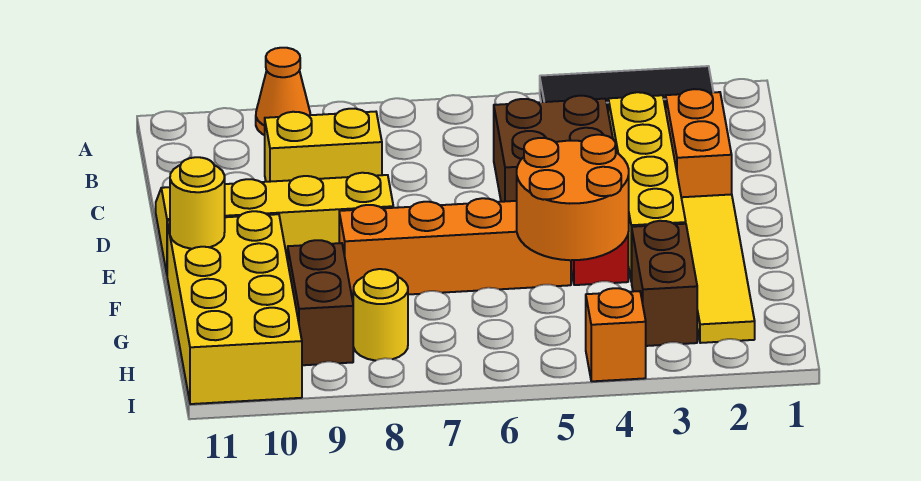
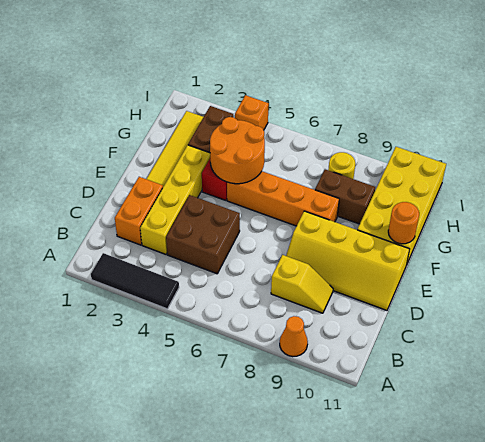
yellow brick C8:C9 level 1 -> yellow slope C8:C9 level 1 top 8
yellow round brick F11 level 2 -> orange round brick F11 level 2
brown brick G9:H9 level 1 -> brown brick G8:G9 level 1

